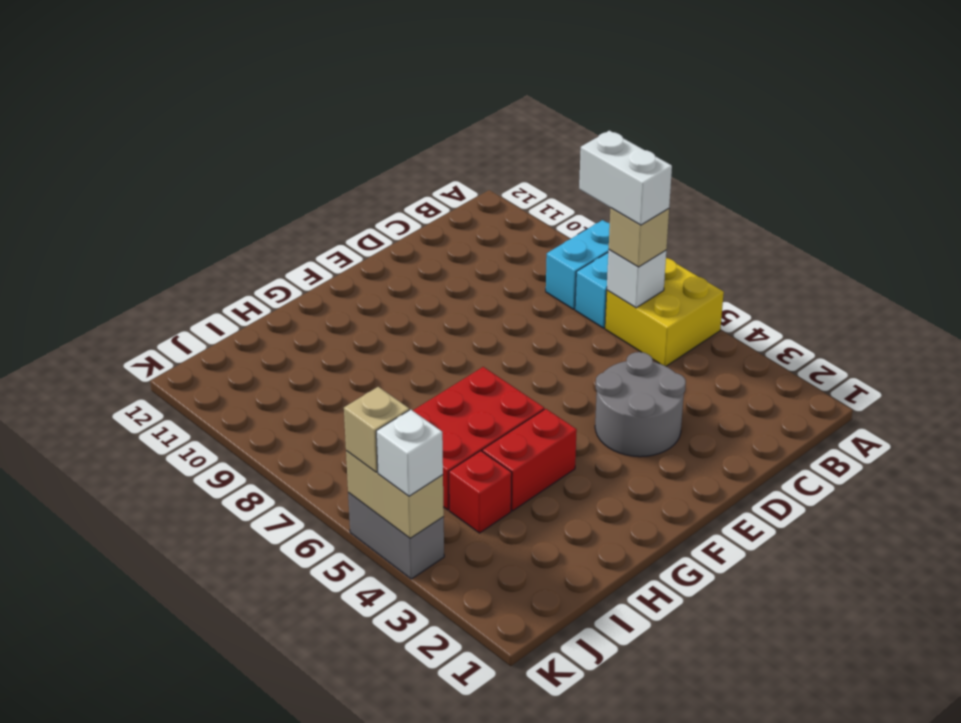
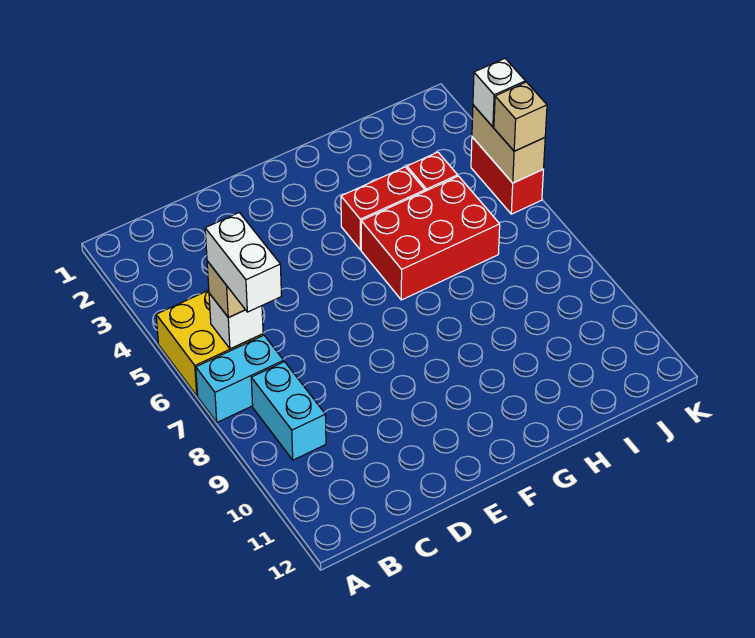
cyan brick A8:B8 level 1 -> cyan brick B8:B9 level 1
grey round brick D3:E4 level 1 -> none
grey brick K4:K5 level 1 -> red brick K4:K5 level 1

